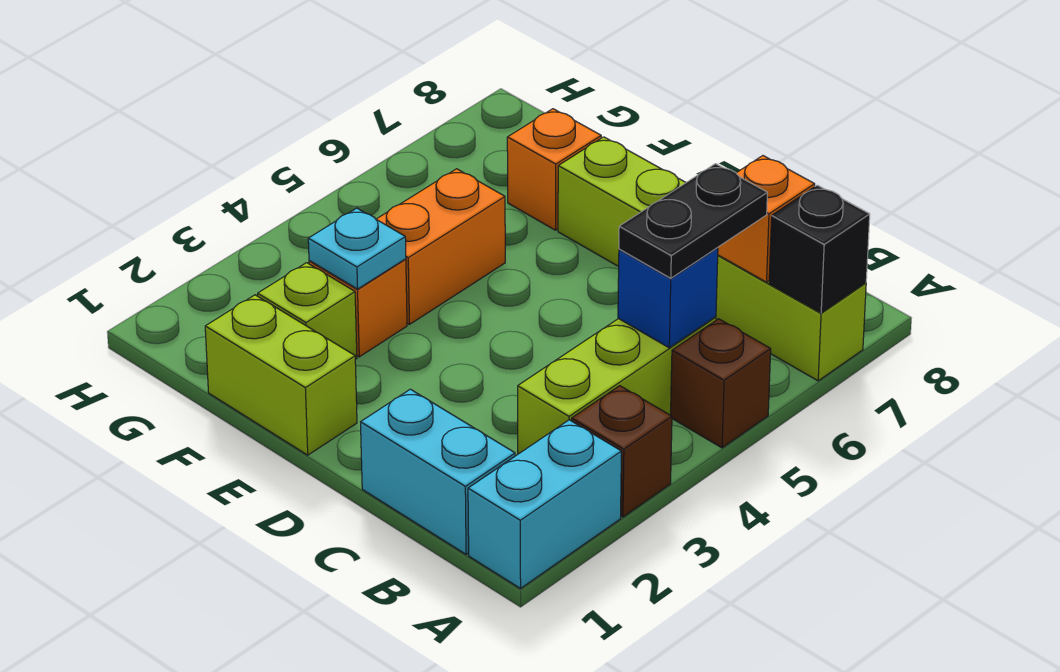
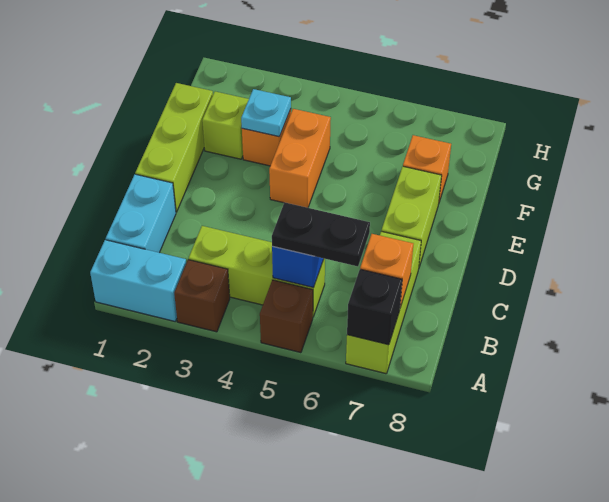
lime brick E1:F1 level 1 -> lime brick D1:F1 level 1
orange brick F4:F5 level 1 -> orange brick E4:F4 level 1

